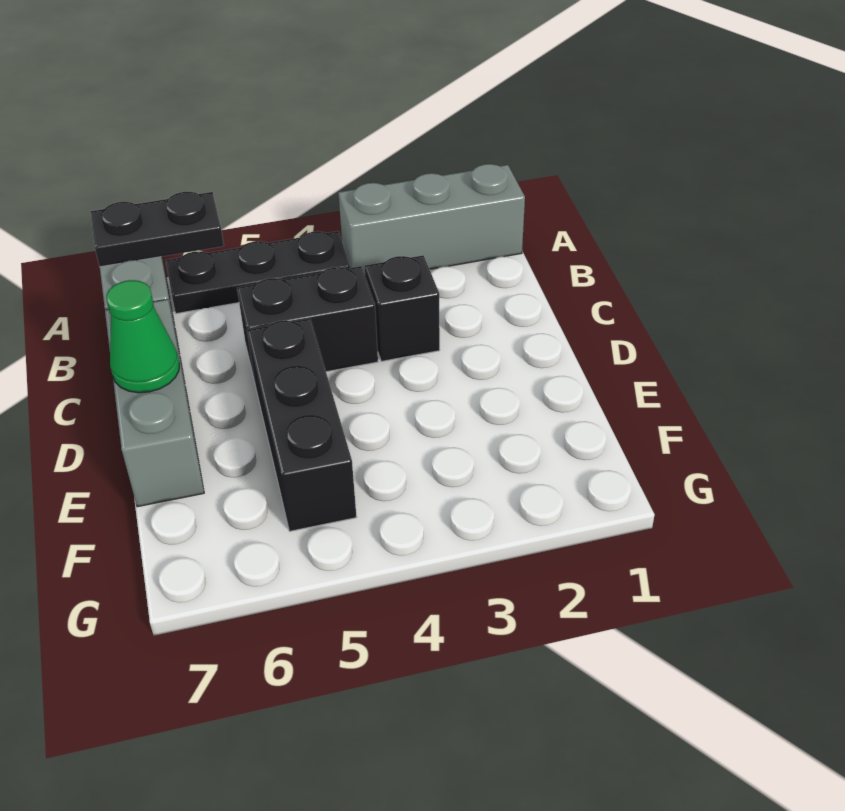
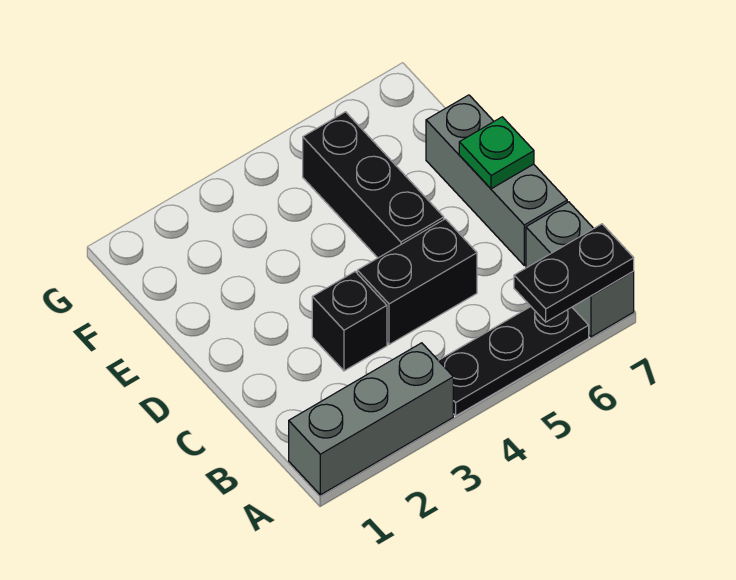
green cone D7 level 2 -> green plate D7 level 2

